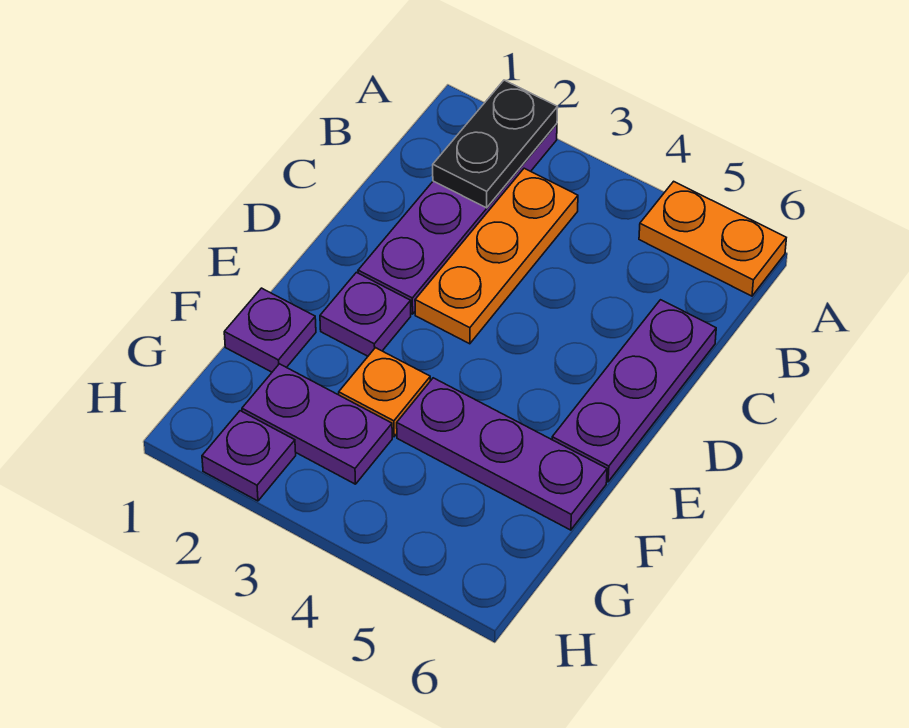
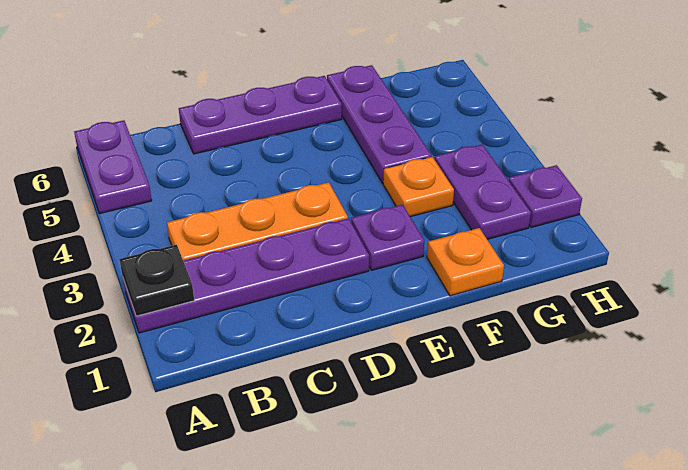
black plate A2:B2 level 2 -> black plate A2 level 2
orange plate A5:A6 level 1 -> purple plate A5:A6 level 1
purple plate F1 level 1 -> orange plate F1 level 1

